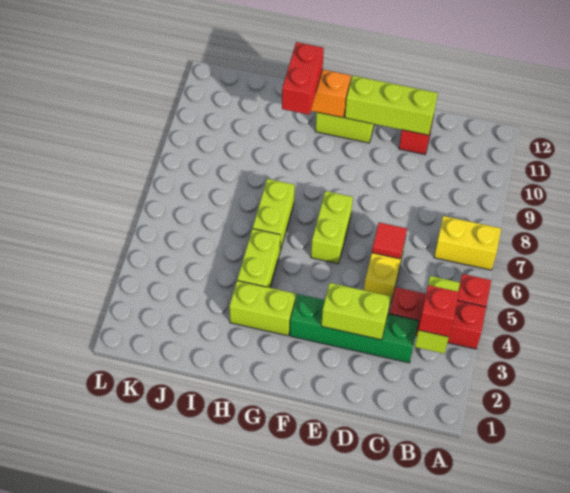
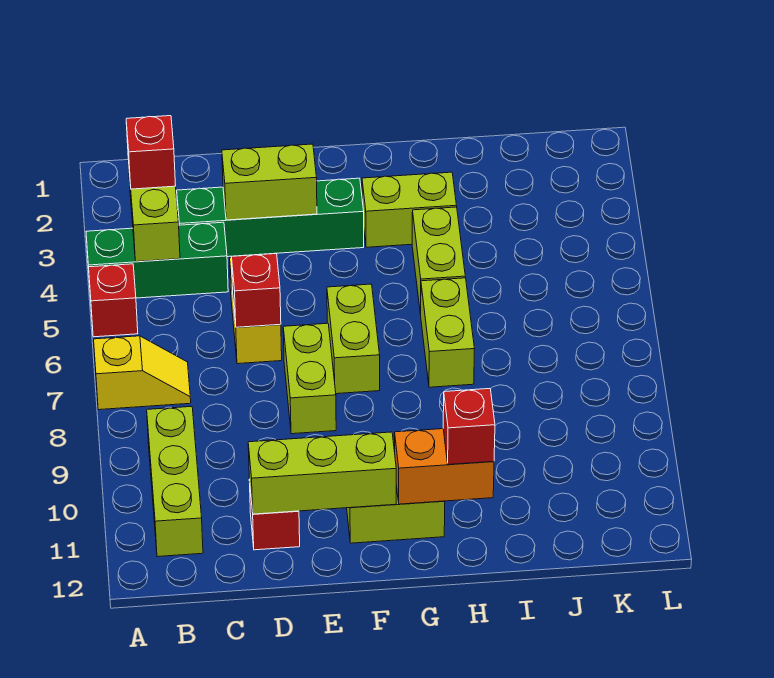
red brick A4:C4 level 1 -> green brick A4:C4 level 1
yellow brick A7:B7 level 1 -> yellow slope A7:B7 level 1 top A
none -> lime brick B9:B11 level 1
red tile D6 level 2 -> red brick D6 level 2
none -> lime brick E7:E8 level 1
red brick H10:H11 level 3 -> red brick H11 level 3

